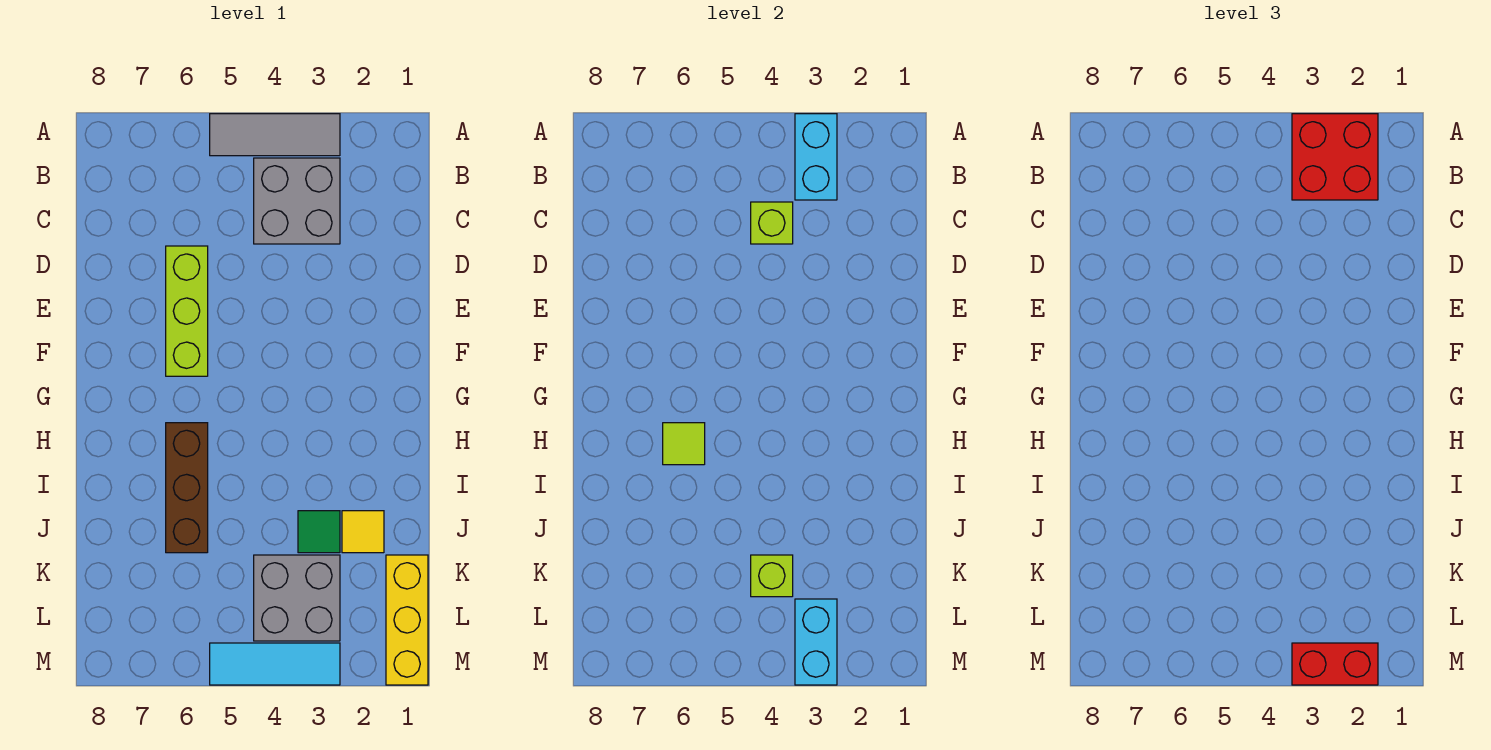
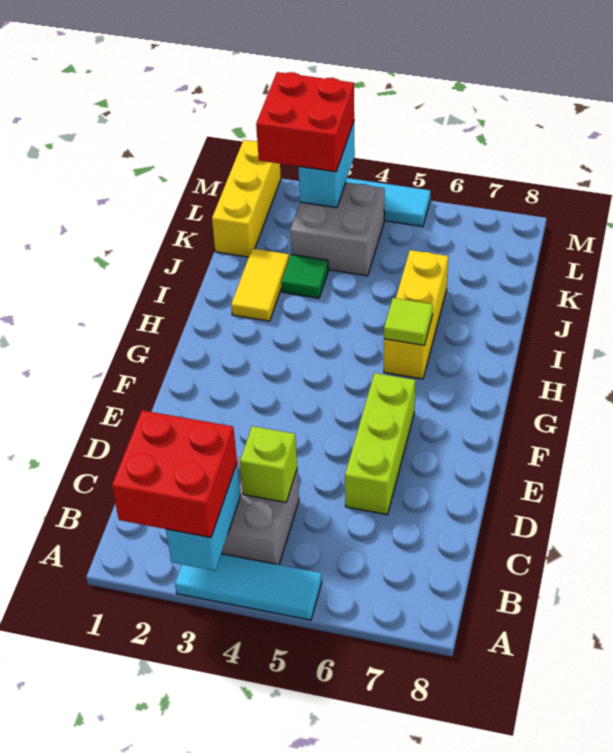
grey tile A3:A5 level 1 -> cyan tile A3:A5 level 1
brown brick H6:J6 level 1 -> yellow brick H6:J6 level 1
yellow tile J2 level 1 -> yellow tile I2:J2 level 1
lime brick K4 level 2 -> none
red brick M2:M3 level 3 -> red brick L2:M3 level 3

